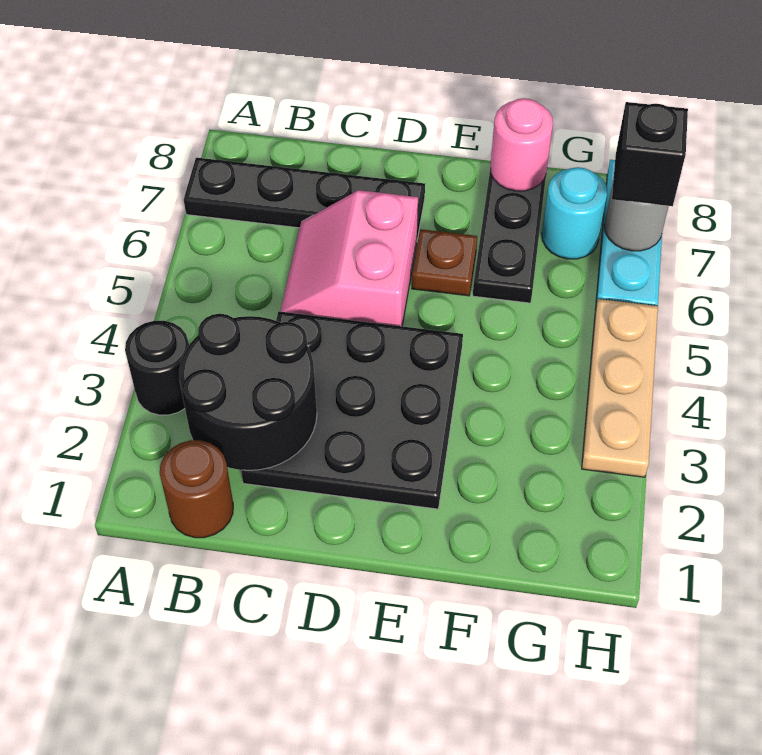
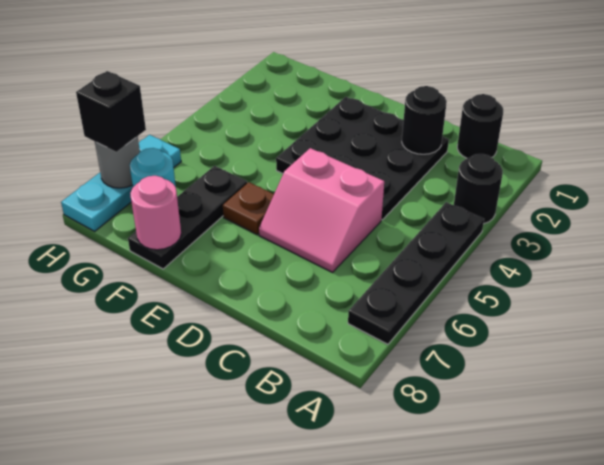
black plate A7:D7 level 1 -> black plate A4:A7 level 1
brown round brick B1 level 1 -> black round brick B1 level 1
black round brick B2:C3 level 2 -> black round brick C2 level 2
pink slope C5:D6 level 1 top D -> pink slope C5:D6 level 1 top 5
tan plate H3:H5 level 1 -> none

